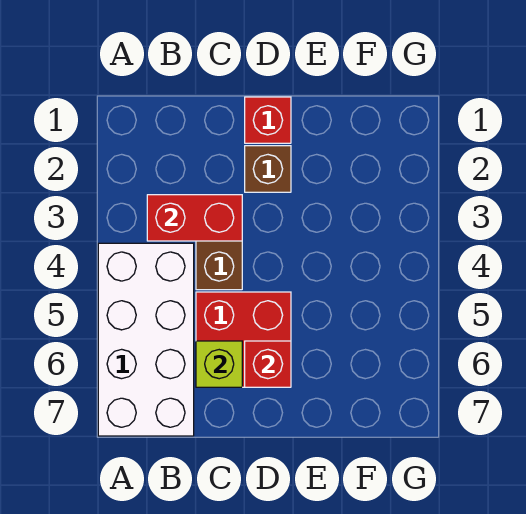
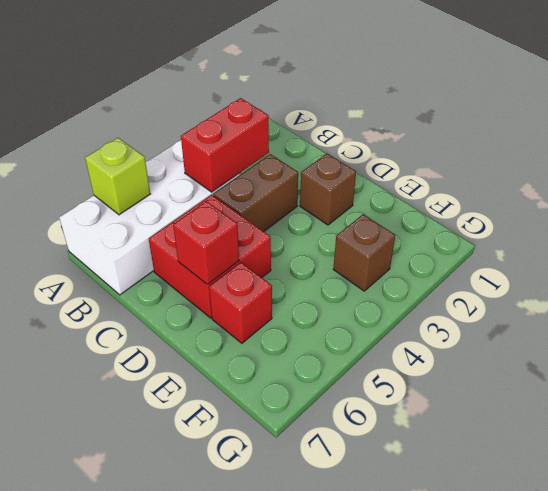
red brick B3:C3 level 2 -> red brick B3:B4 level 2
lime brick C6 level 2 -> lime brick A6 level 2
red brick D1 level 1 -> red brick E6 level 1
none -> brown brick F3 level 1

